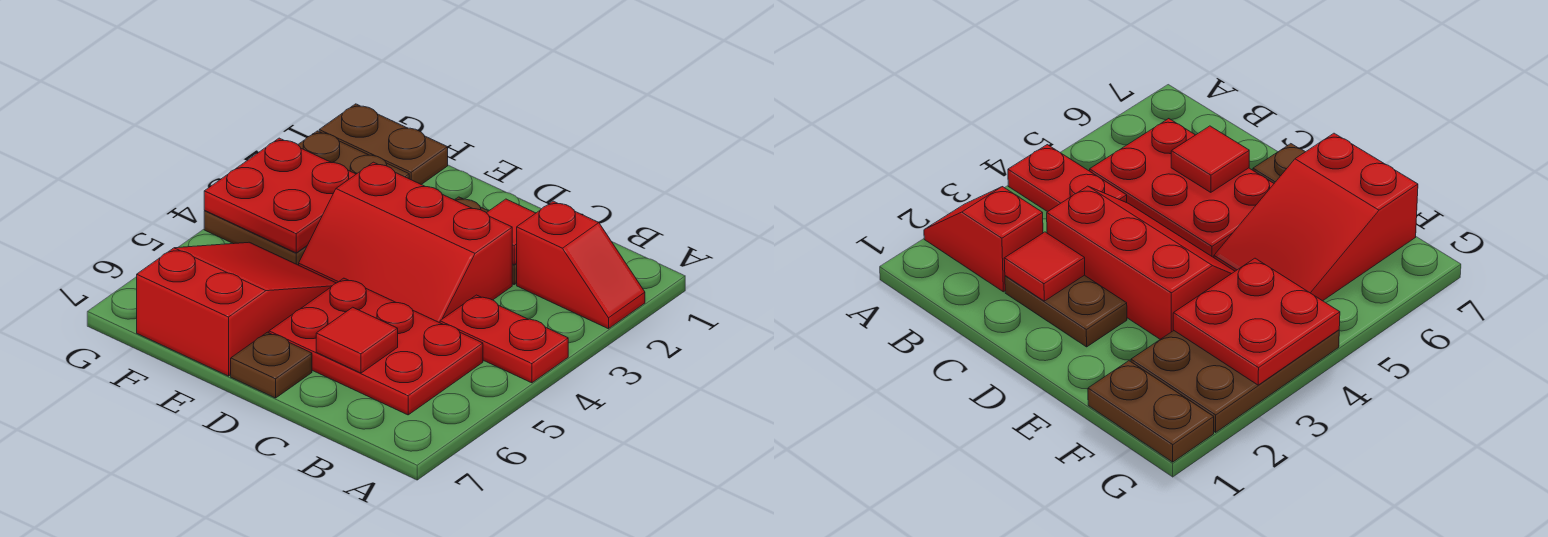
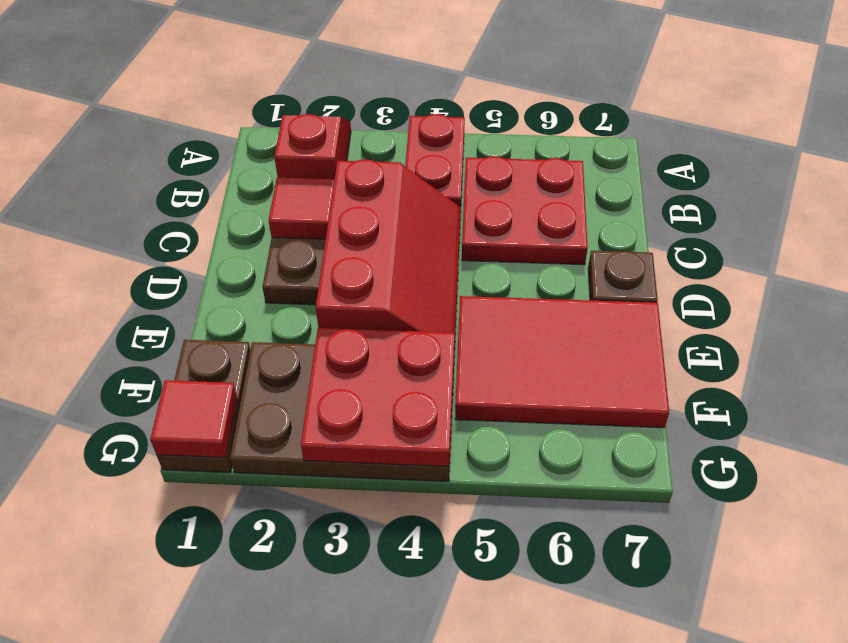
red plate B5:D6 level 1 -> red plate B5:C6 level 1
red tile C6 level 2 -> red tile G1 level 2
red slope E5:F7 level 1 top 7 -> red tile E5:F7 level 1

